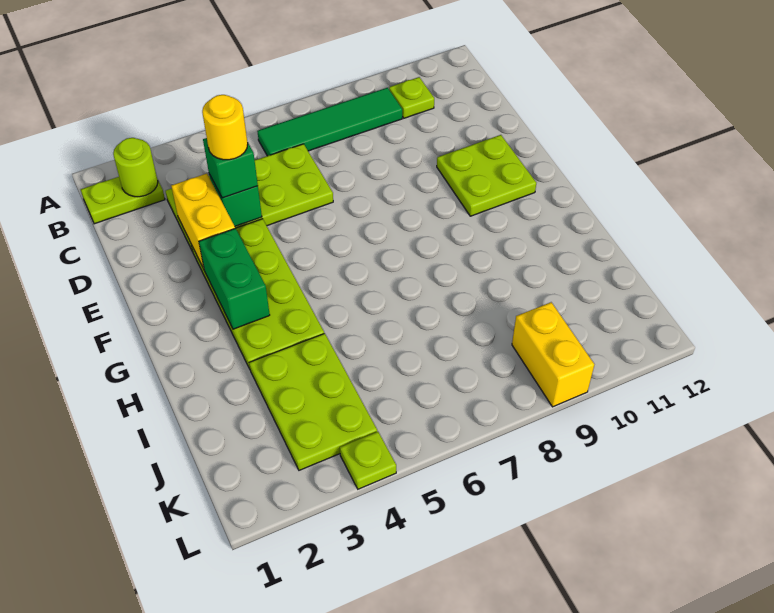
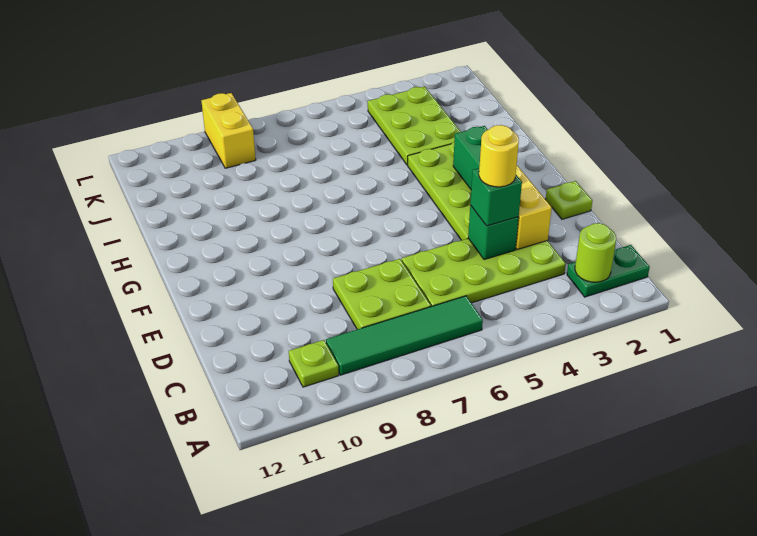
lime plate B1:B2 level 1 -> green plate B1:B2 level 1
lime plate E10:F11 level 1 -> lime plate C7:D8 level 1
lime plate L4 level 1 -> lime plate E1 level 1

